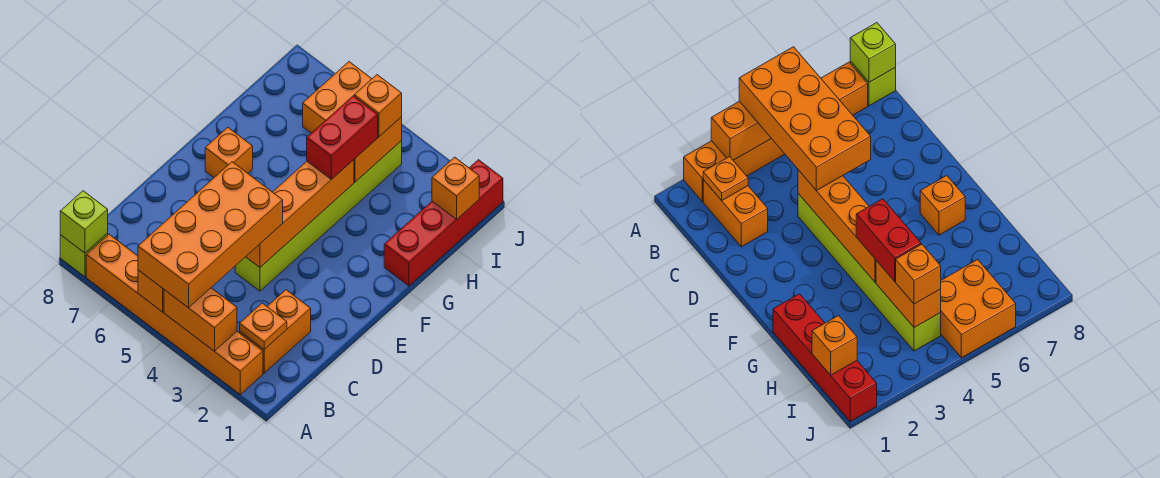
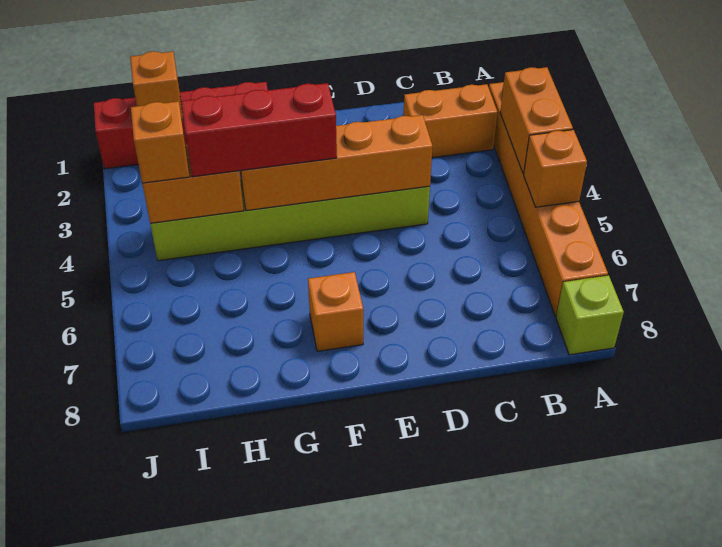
orange brick A4:D5 level 3 -> none
lime brick A8 level 2 -> none
orange plate B2 level 2 -> none
red brick G4:H4 level 3 -> red brick F4:H4 level 3
orange brick I5:J6 level 1 -> none

